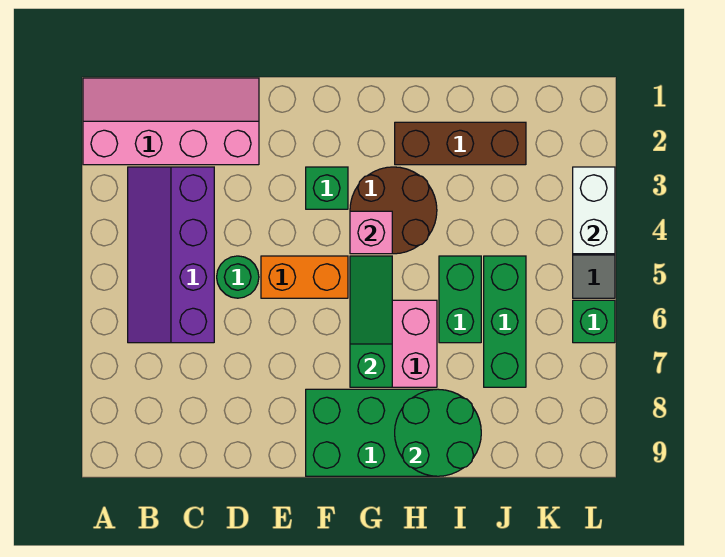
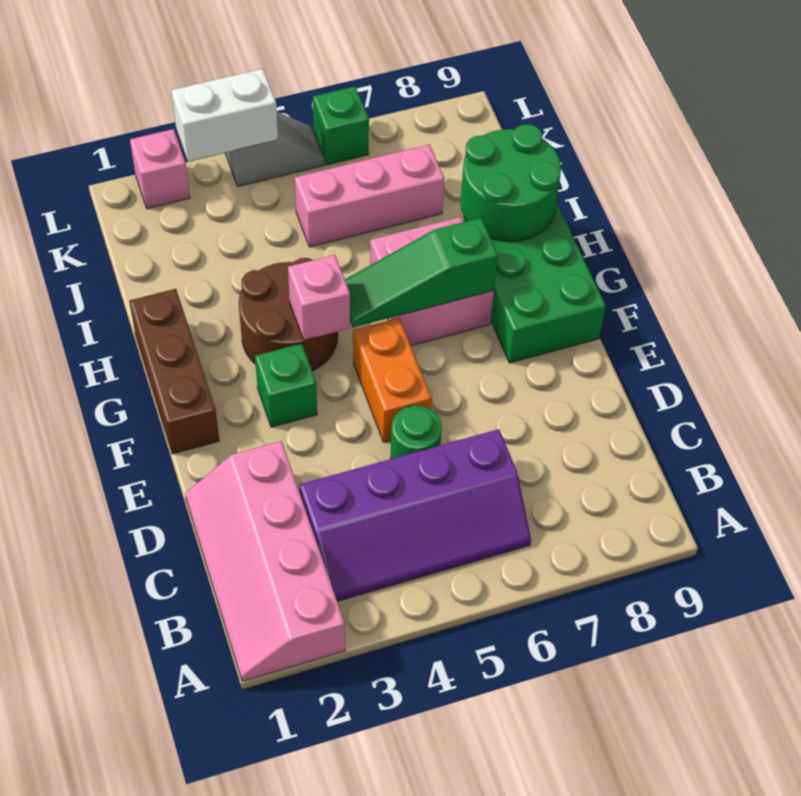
brown brick H2:J2 level 1 -> brown brick F1:H1 level 1
green brick I5:I6 level 1 -> none
green brick J5:J7 level 1 -> pink brick J5:J7 level 1
none -> pink brick L2 level 1

